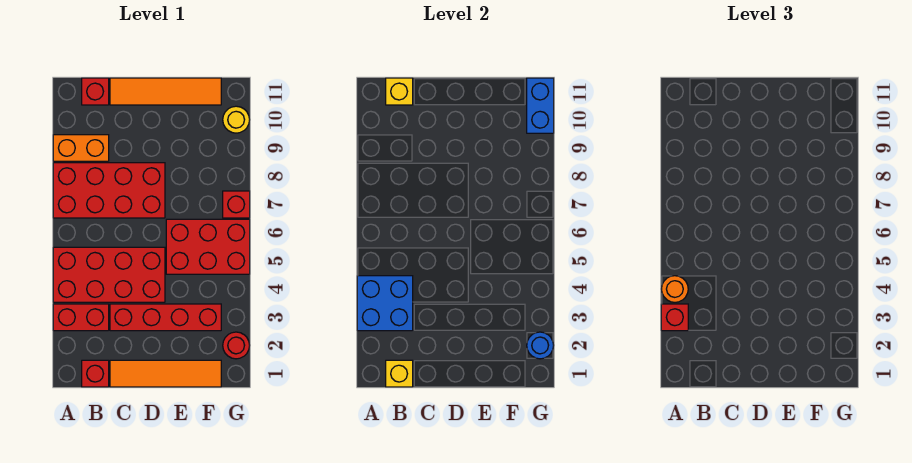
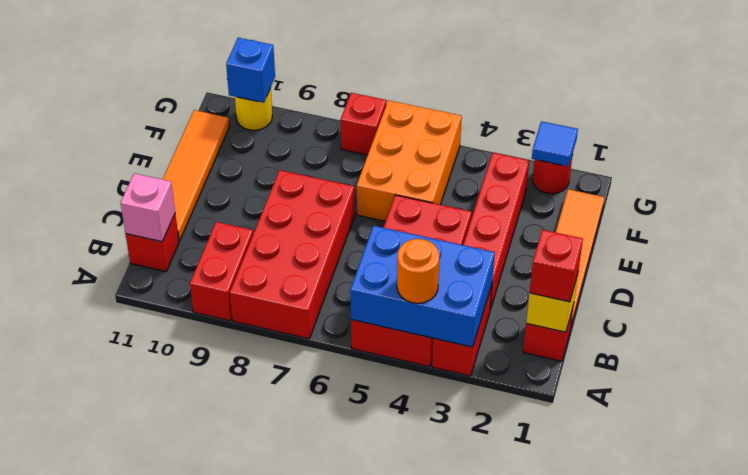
blue brick A3:B4 level 2 -> blue brick A3:B5 level 2
red brick A3 level 3 -> red brick B1 level 3
orange brick A9:B9 level 1 -> red brick A9:B9 level 1
yellow brick B11 level 2 -> pink brick B11 level 2
red brick E5:G6 level 1 -> orange brick E5:G6 level 1
blue round brick G2 level 2 -> blue tile G2 level 2
blue brick G10:G11 level 2 -> blue brick G10 level 2

